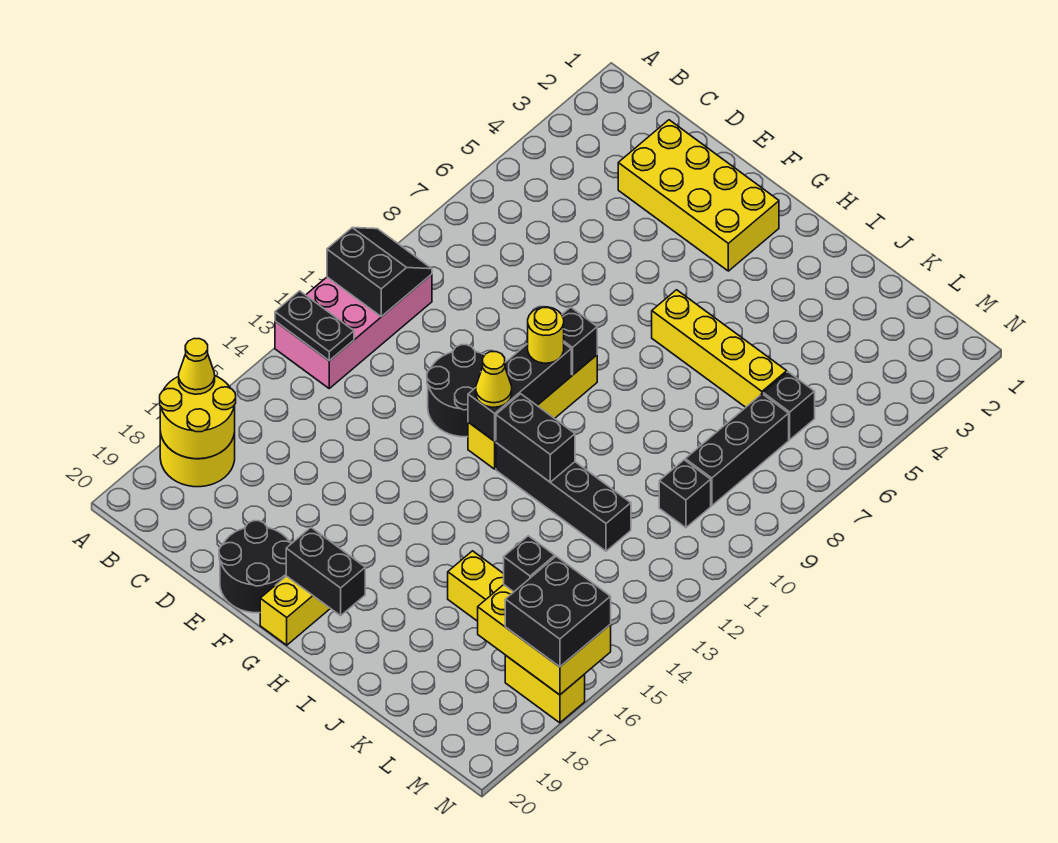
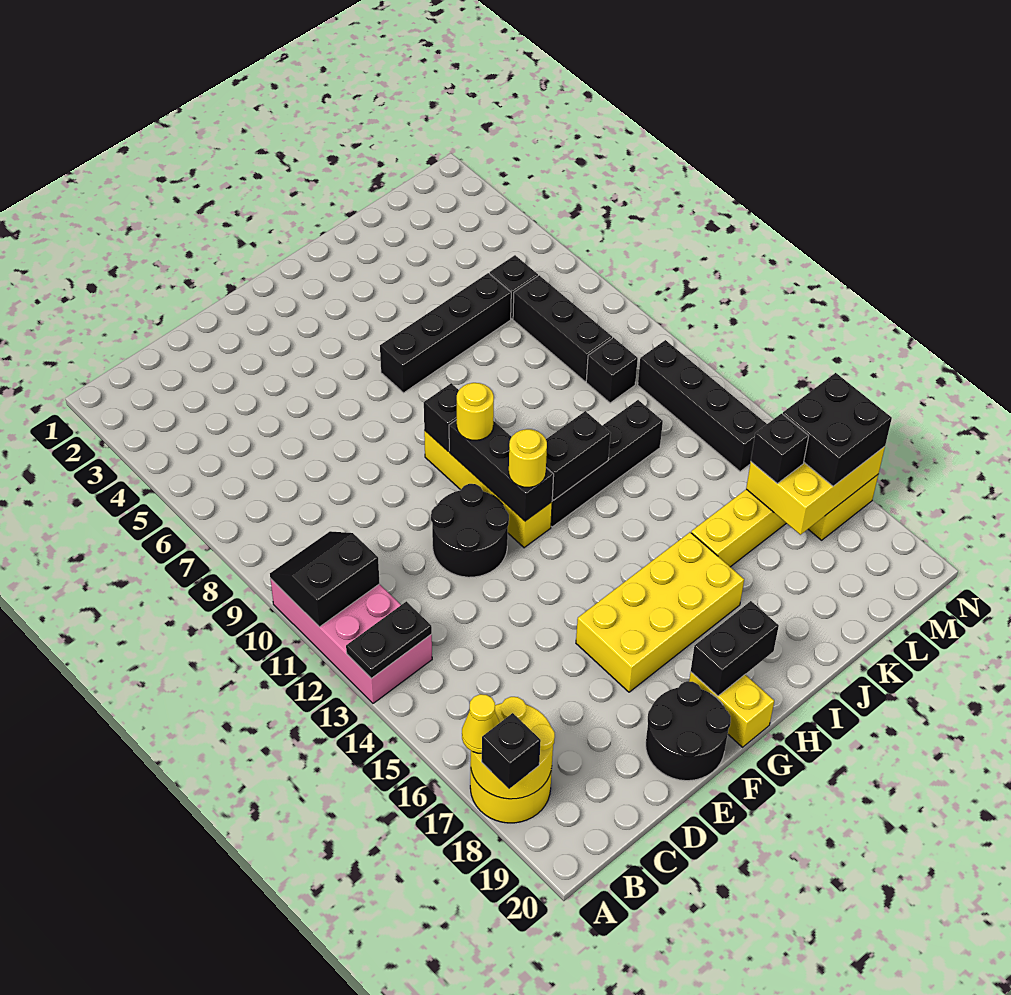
none -> black brick A18 level 3
yellow brick D2:G3 level 1 -> yellow brick F16:I17 level 1
yellow cone G12 level 3 -> yellow round brick G12 level 3
yellow brick H6:K6 level 1 -> black brick H6:K6 level 1
none -> black brick M11:M14 level 1

